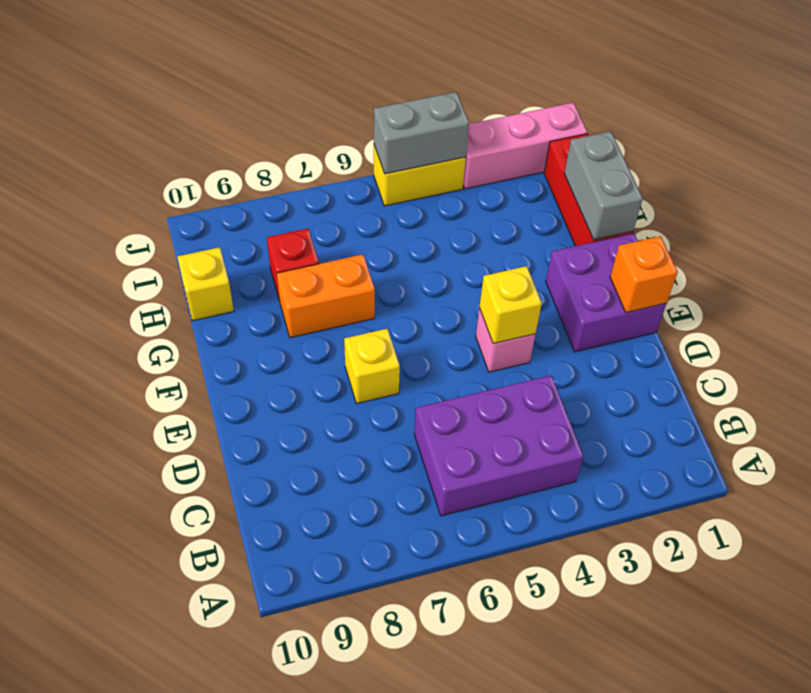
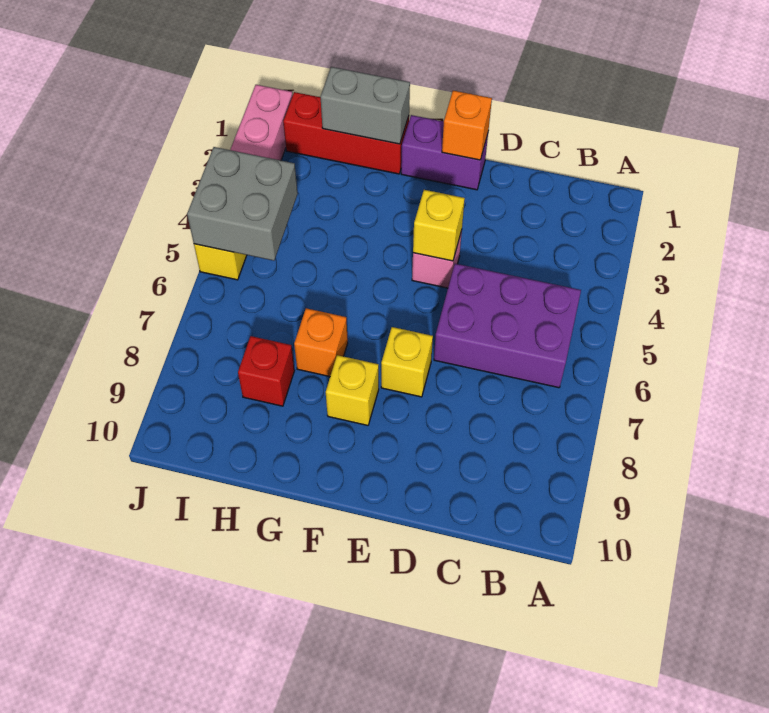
purple brick B4:C6 level 1 -> purple brick B5:D6 level 1
purple brick E1:F2 level 1 -> purple brick E1:F1 level 1
orange brick G7:G8 level 1 -> orange brick G7 level 1
yellow brick H10 level 1 -> yellow brick F8 level 1
grey brick J4:J5 level 2 -> grey brick I4:J5 level 2

